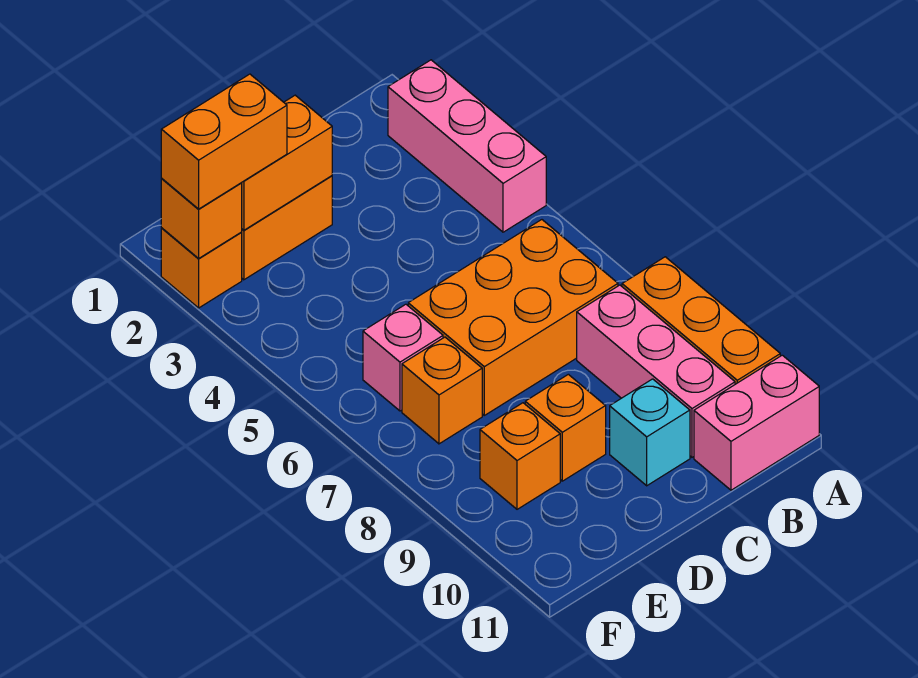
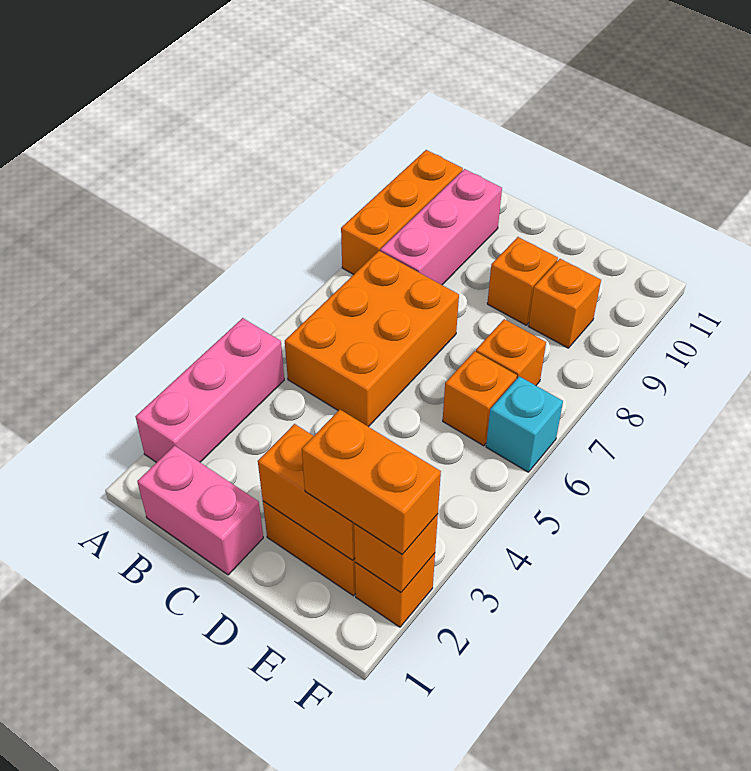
pink brick A11:B11 level 1 -> pink brick B1:C1 level 1
orange brick B6:D7 level 1 -> orange brick B5:C7 level 1
cyan brick C10 level 1 -> cyan brick F6 level 1
pink brick E6 level 1 -> orange brick E6 level 1

